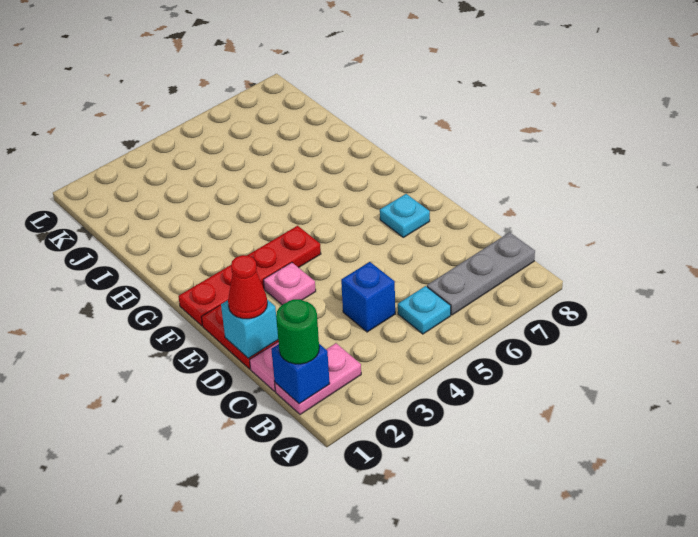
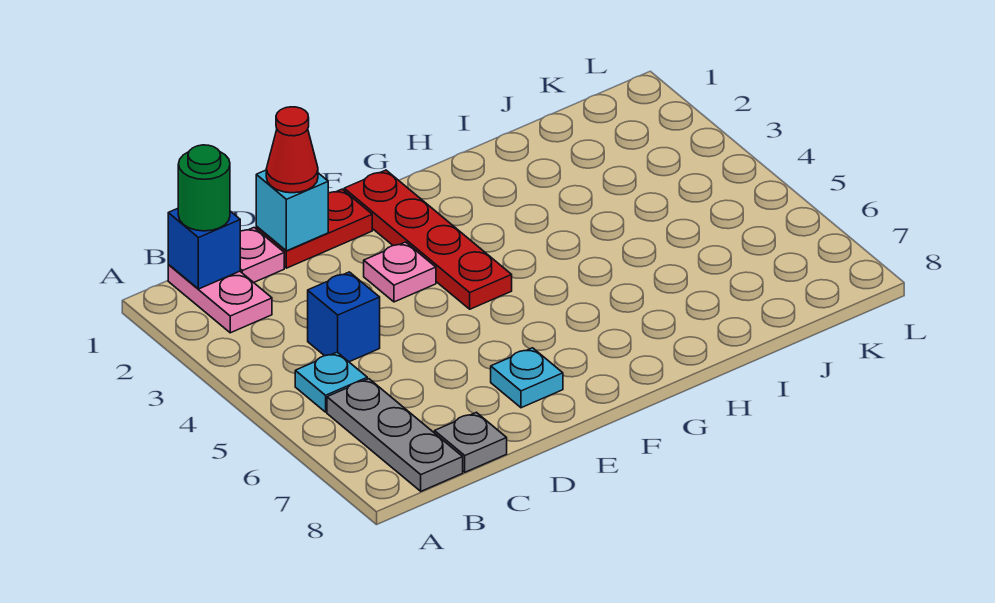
none -> grey plate C8 level 1

